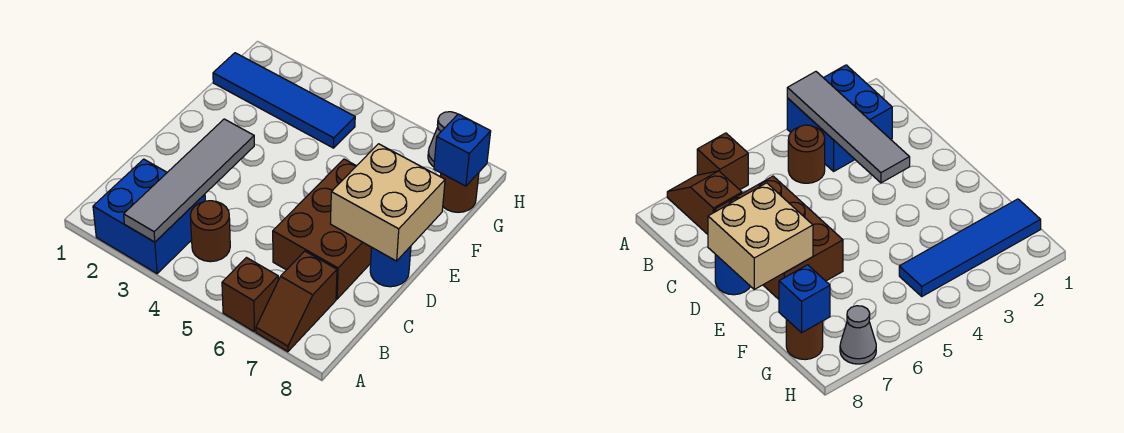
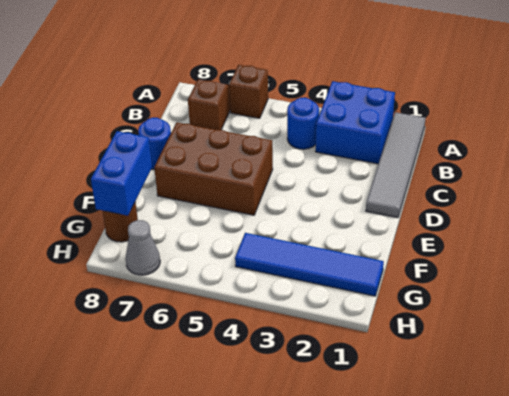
grey tile A3:D3 level 2 -> grey tile A1:D1 level 1
brown round brick B4 level 1 -> blue round brick B4 level 1
brown brick C6:E7 level 1 -> brown brick D5:E7 level 1
tan brick D7:E8 level 2 -> none
blue brick G8 level 2 -> blue brick F8:G8 level 2

